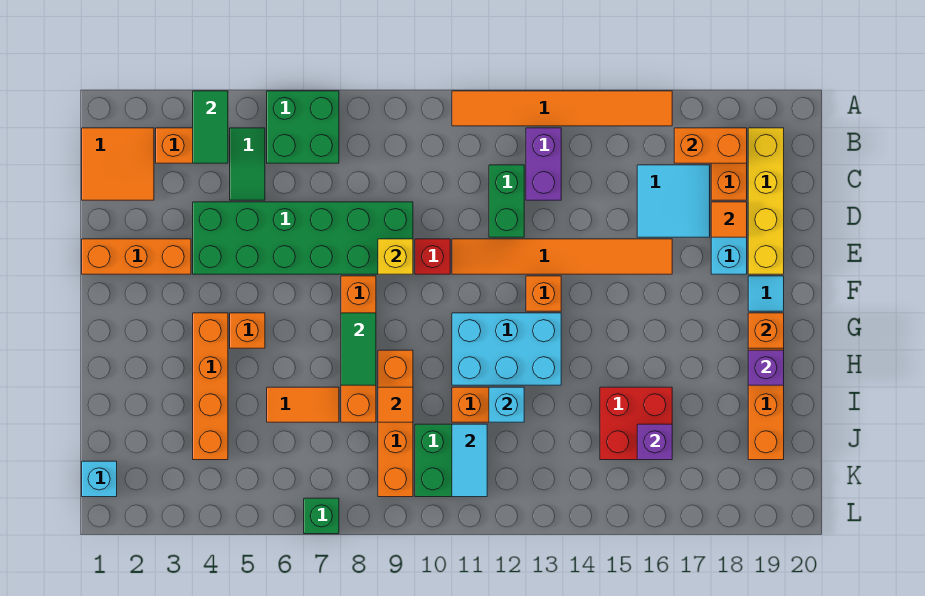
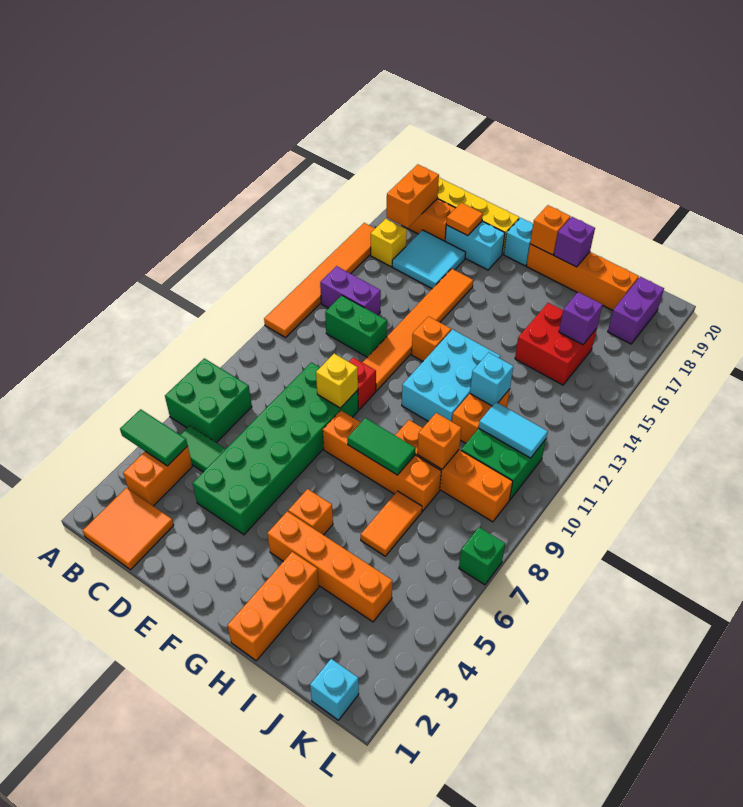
none -> yellow brick B16 level 1
orange brick E1:E3 level 1 -> orange brick H1:H3 level 1
cyan tile F19 level 1 -> cyan brick F19 level 1
orange tile I9 level 2 -> orange brick I9 level 2
none -> purple brick K18:K19 level 1

